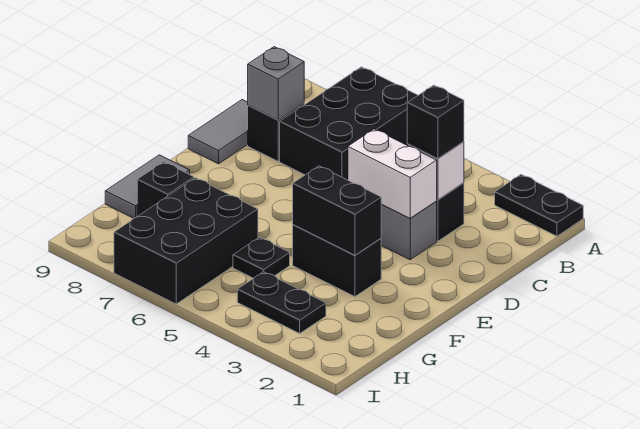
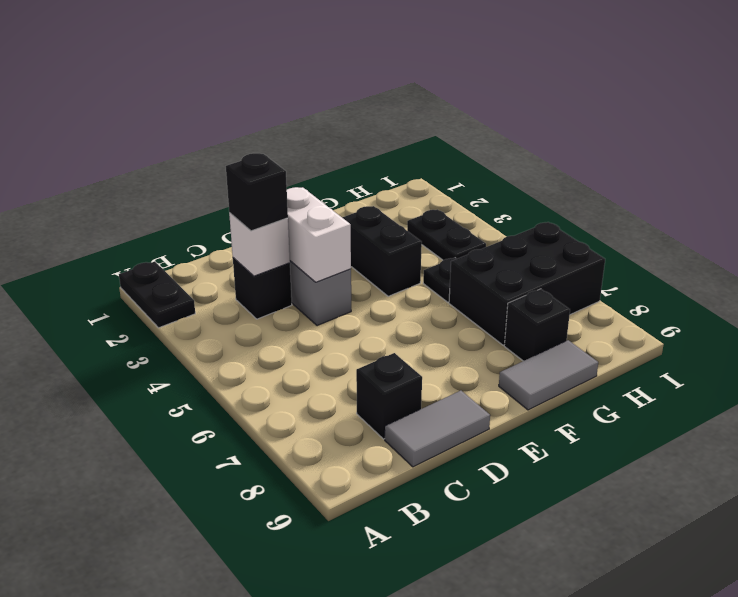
black brick A6:C7 level 1 -> none
grey brick C8 level 2 -> none
black brick F3:F4 level 2 -> none

